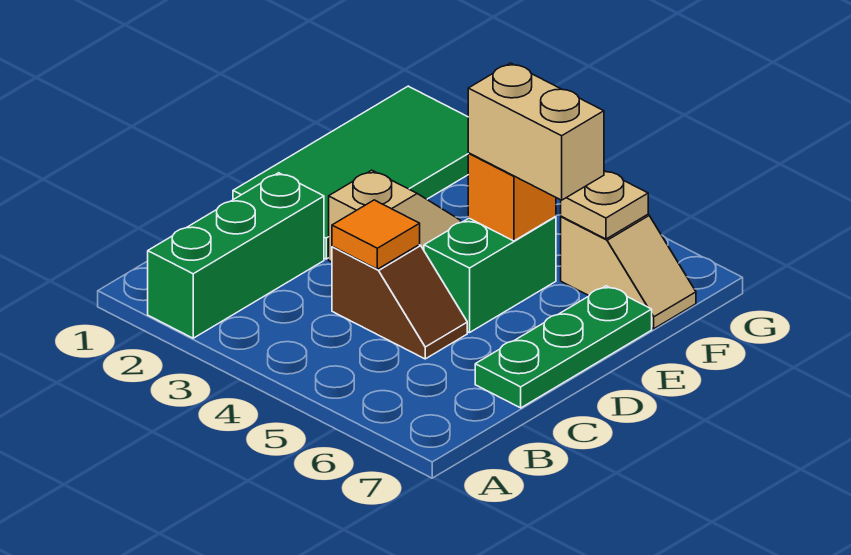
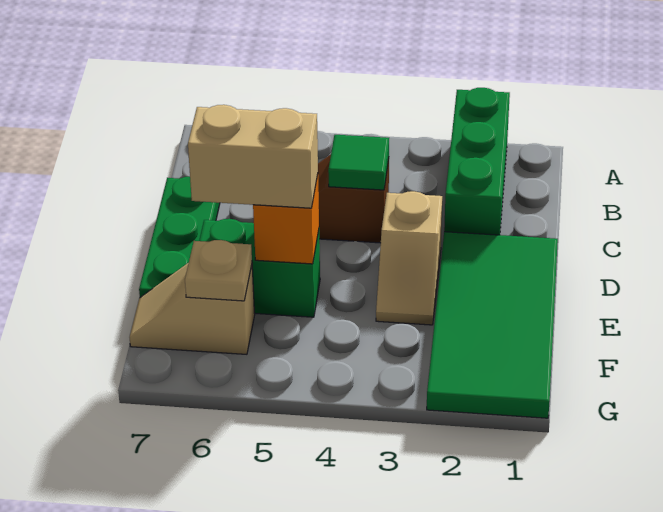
orange tile C4 level 2 -> green tile C4 level 2
green brick D5:E5 level 1 -> green brick E5:E6 level 1

